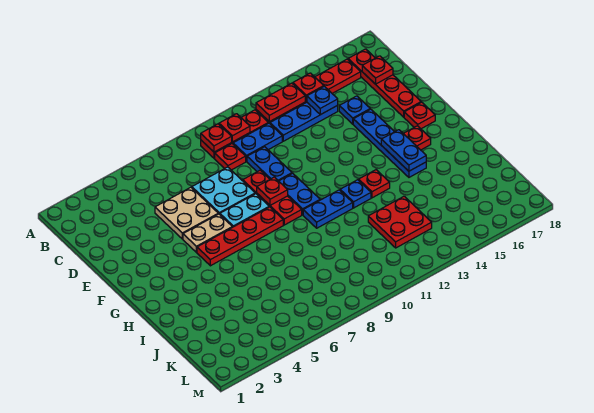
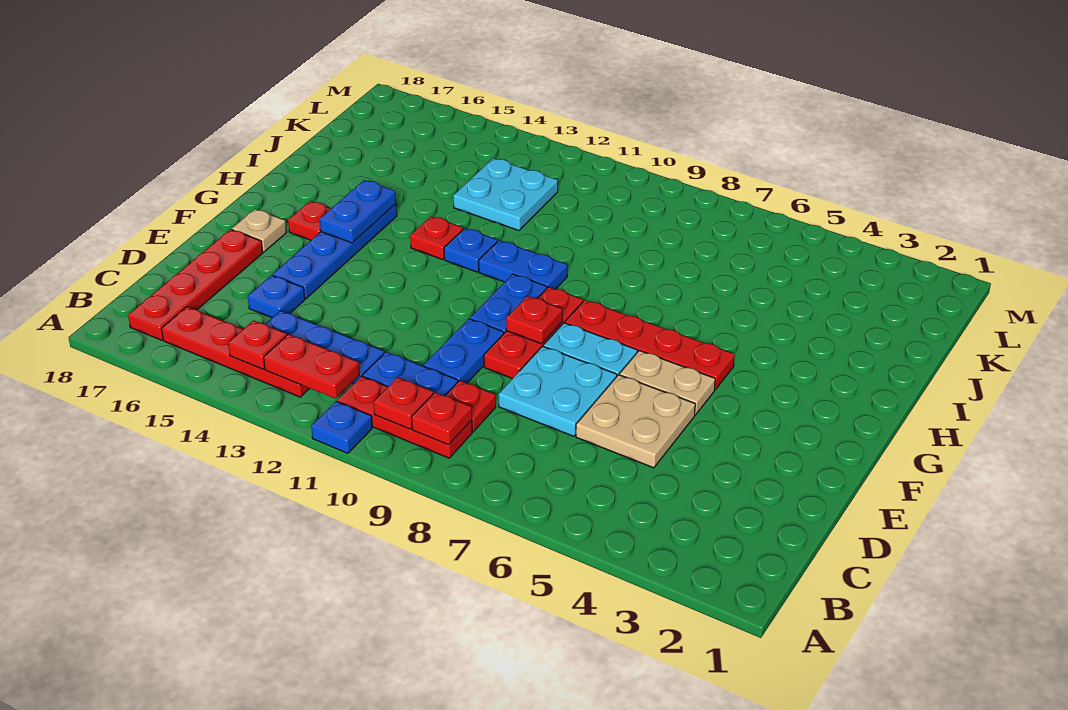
blue plate C14 level 2 -> blue plate A11 level 1
red plate C17 level 2 -> none
red plate F17 level 1 -> tan plate F17 level 1
red plate J12:K13 level 1 -> cyan plate J12:K13 level 1

